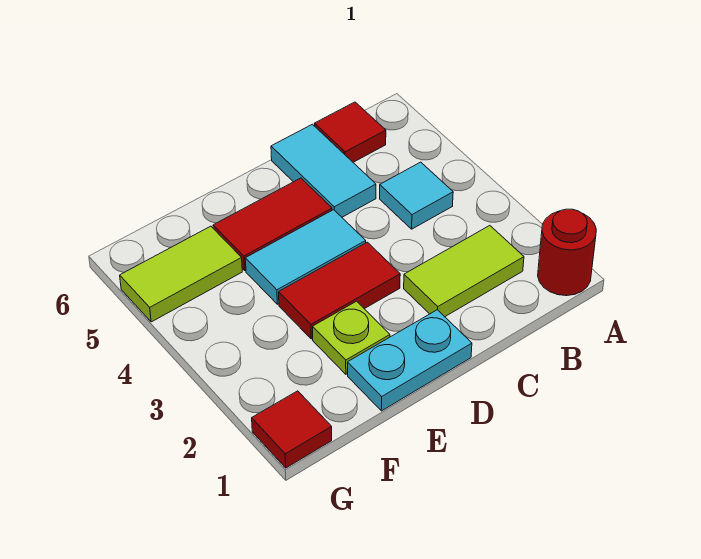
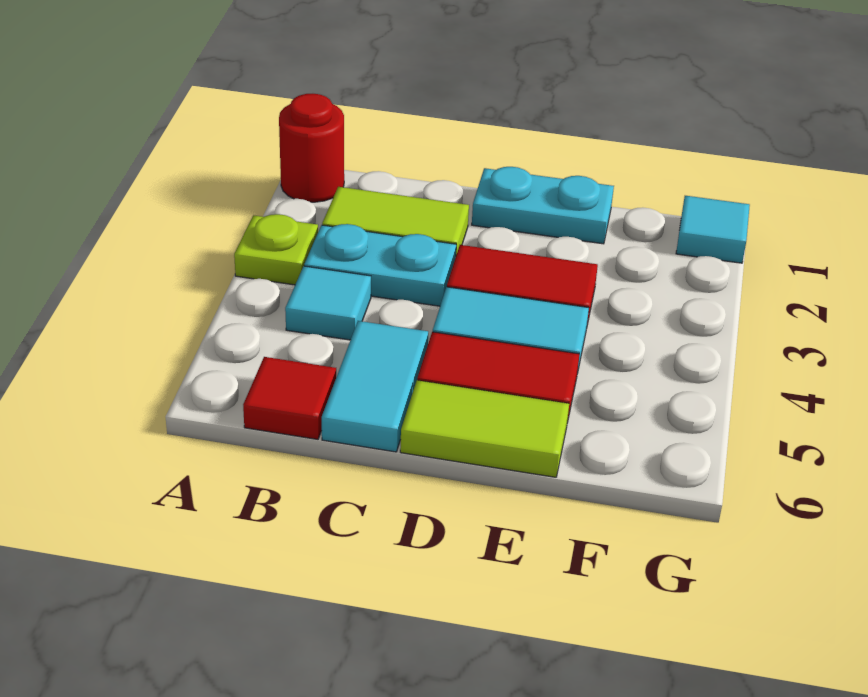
none -> cyan plate B3:C3 level 1
lime plate E2 level 1 -> lime plate A3 level 1
lime tile F5:G5 level 1 -> lime tile D6:E6 level 1
red tile G1 level 1 -> cyan tile G1 level 1

